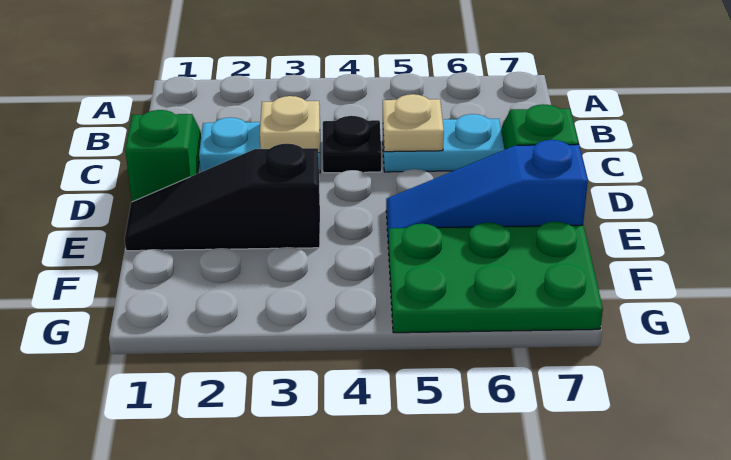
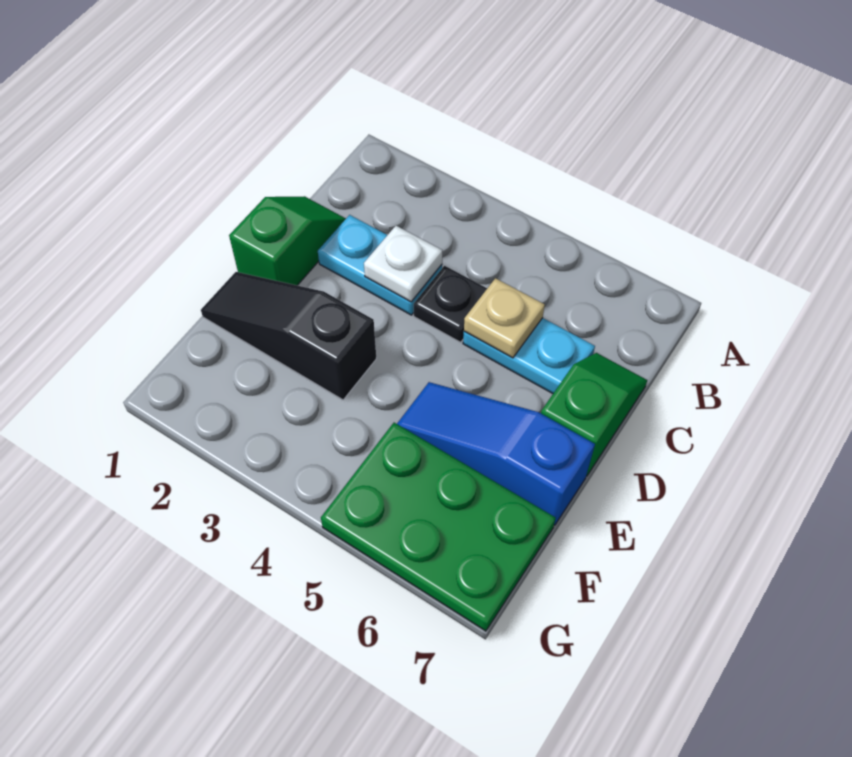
tan plate C3 level 2 -> white plate C3 level 2

